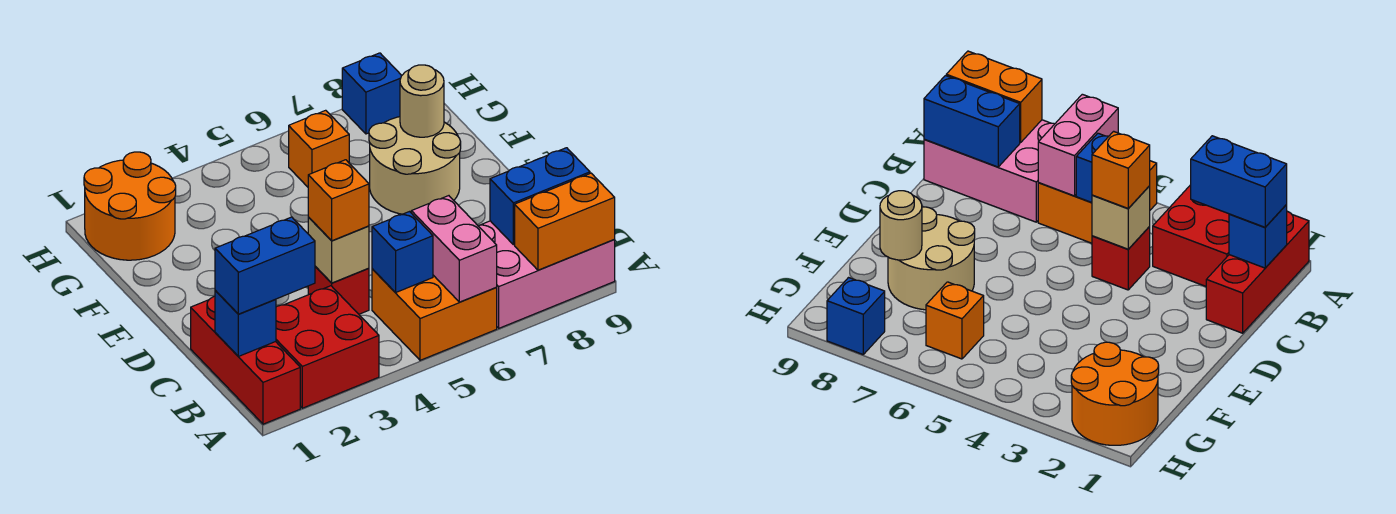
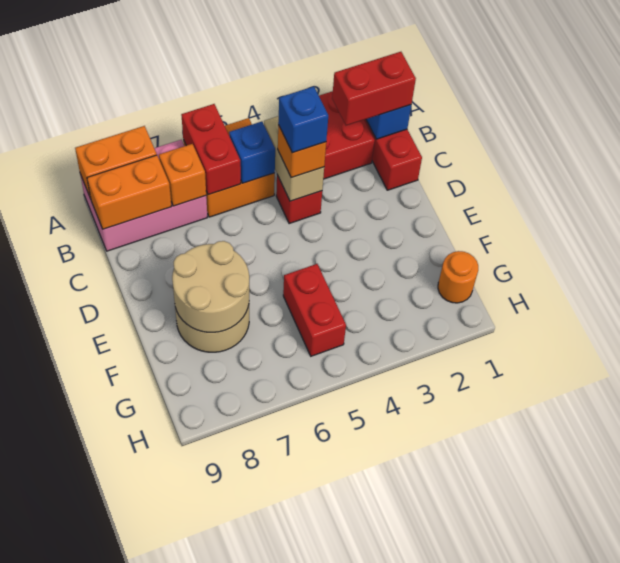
pink brick A6:B6 level 2 -> red brick A6:B6 level 2
blue brick B1:B2 level 3 -> red brick B1:B2 level 3
blue brick B8:B9 level 2 -> orange brick B8:B9 level 2
tan brick C4 level 2 -> tan brick B4:C4 level 2
none -> red brick F5:G5 level 1
tan round brick F8 level 2 -> tan round brick E7:F8 level 2
orange round brick G1:H2 level 1 -> orange round brick G1 level 1
orange brick G6 level 1 -> orange brick B7 level 2
blue brick H8 level 1 -> blue brick C4 level 4

